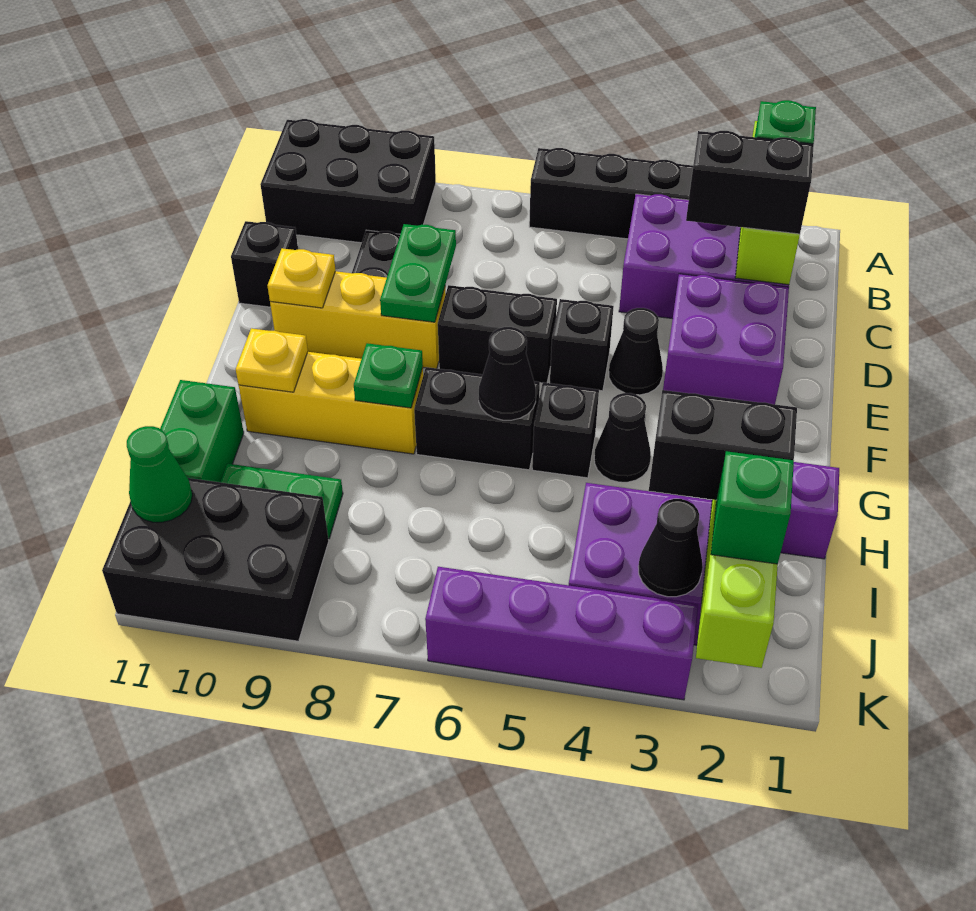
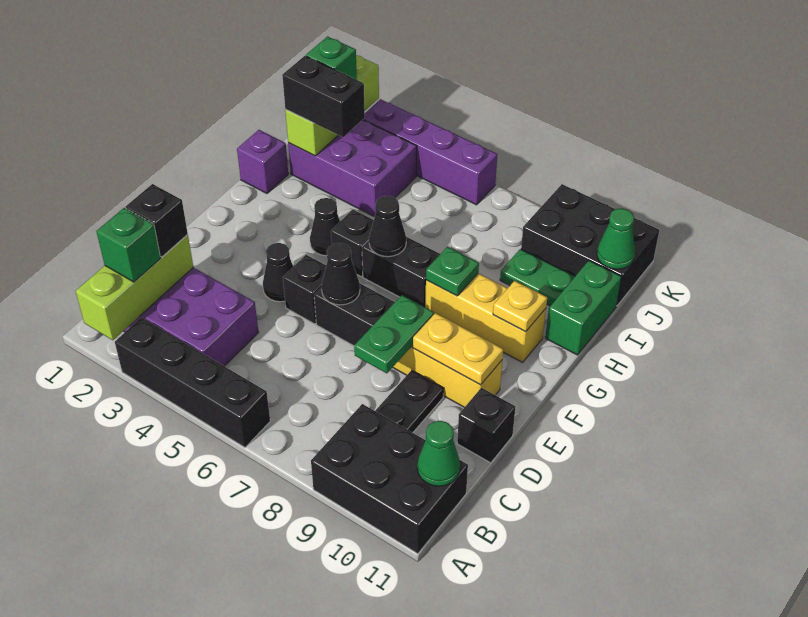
none -> green cone B11 level 2
black brick C2:C3 level 3 -> black brick C2 level 3
purple brick D2:E3 level 1 -> none
yellow plate E10 level 2 -> yellow plate E9:E10 level 2
black cone J3 level 2 -> black cone E6 level 2

